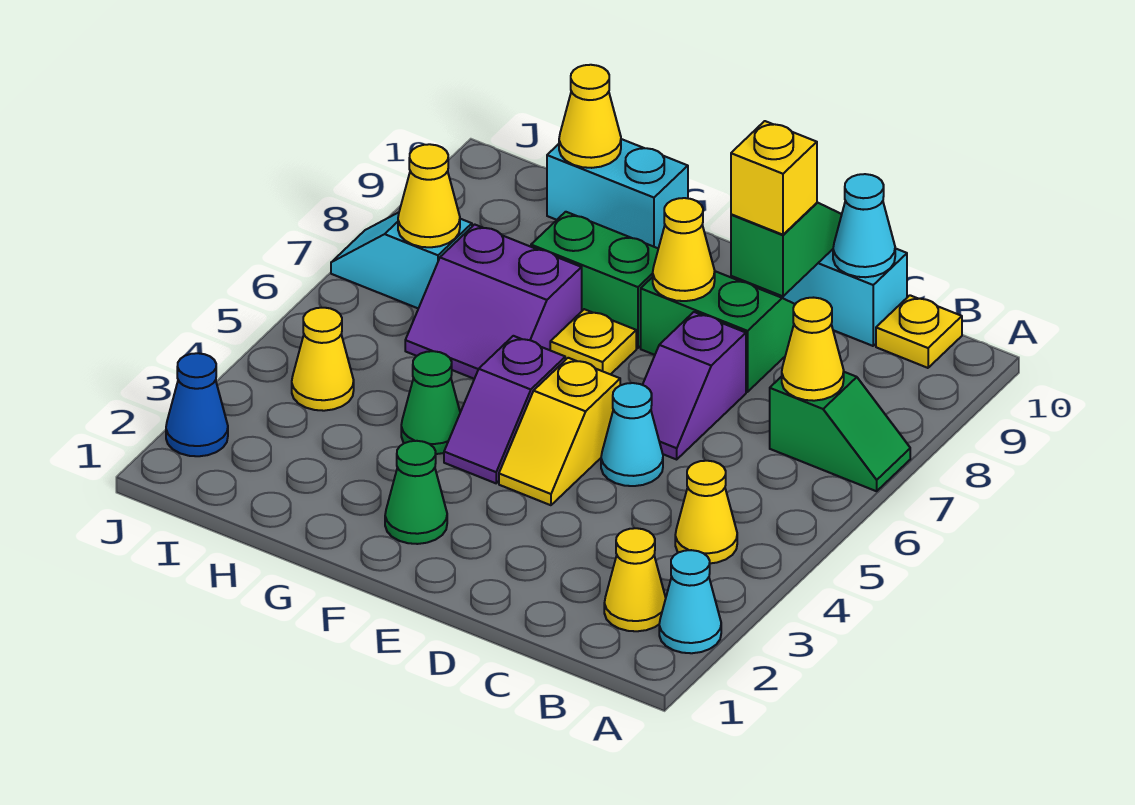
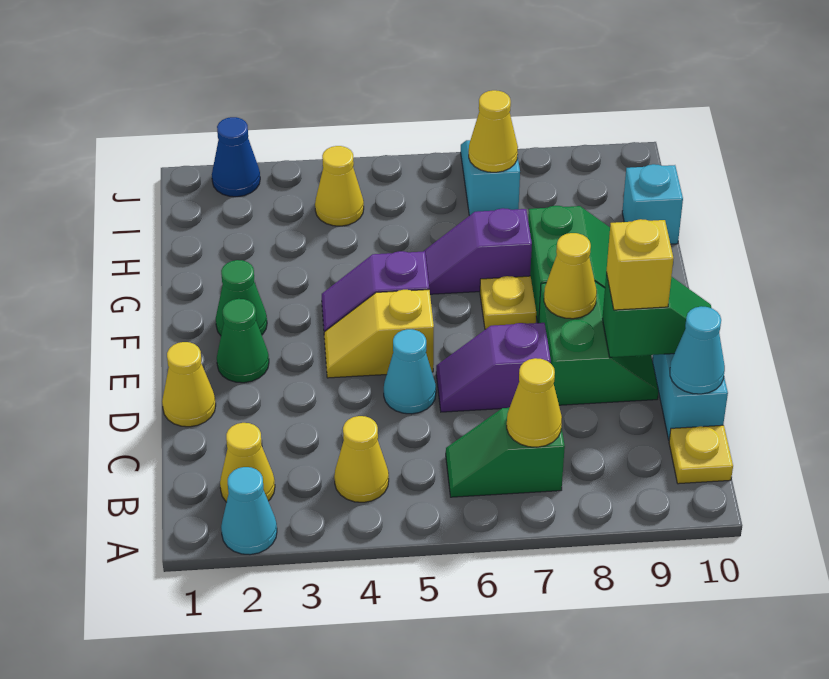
green slope A7:B7 level 1 top B -> green slope B6:B7 level 1 top 7
green cone G4 level 1 -> green cone E2 level 1
purple slope G6:H7 level 1 top 7 -> purple slope G6:G7 level 1 top 7
cyan brick G10:H10 level 1 -> cyan brick H10 level 1
yellow cone H10 level 2 -> yellow cone D1 level 1

